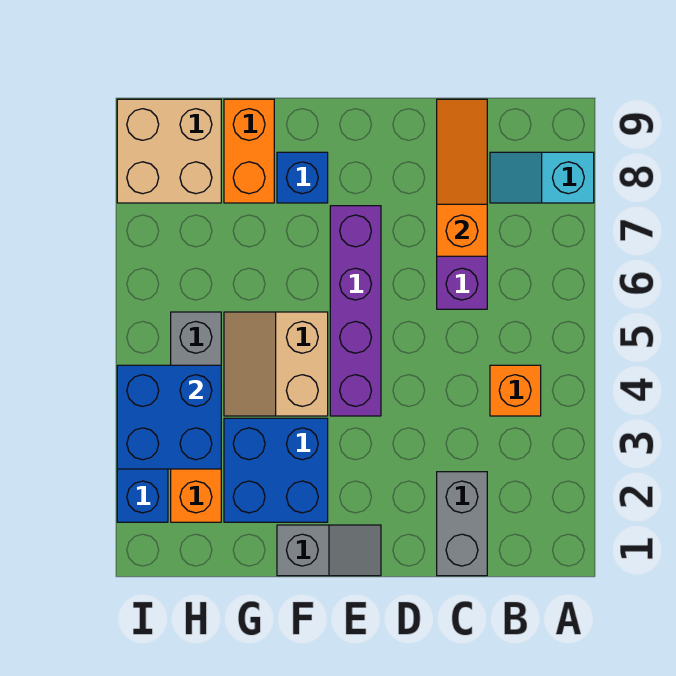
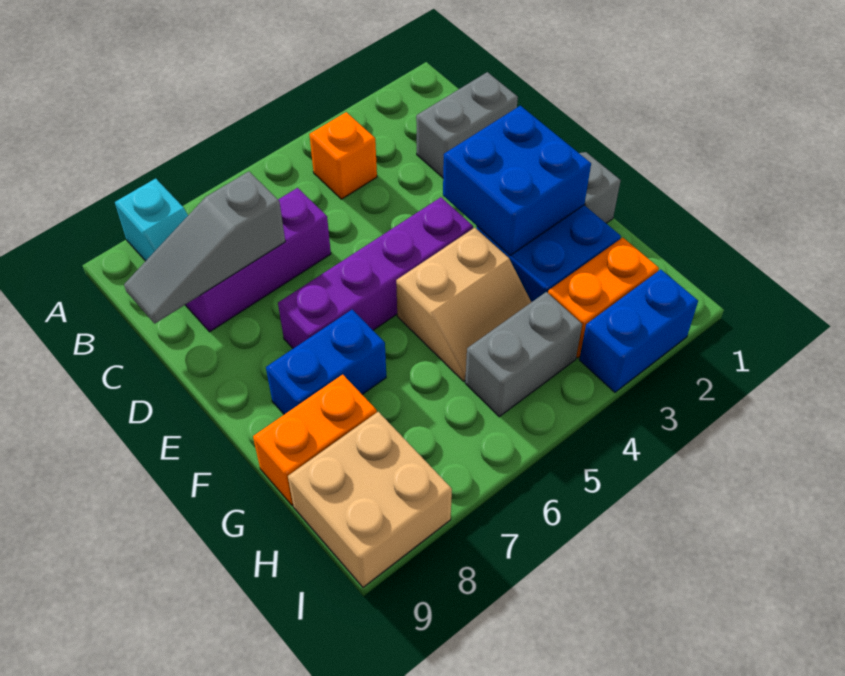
orange slope C7:C9 level 2 top 7 -> grey slope C7:C9 level 2 top 7
blue brick F8 level 1 -> blue brick F7:F8 level 1
blue brick H3:I4 level 2 -> blue brick E2:F3 level 2

